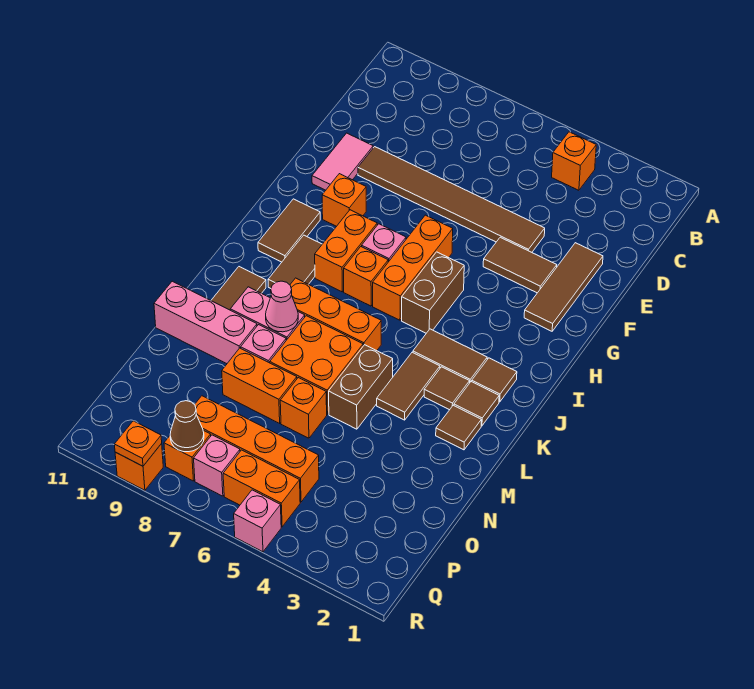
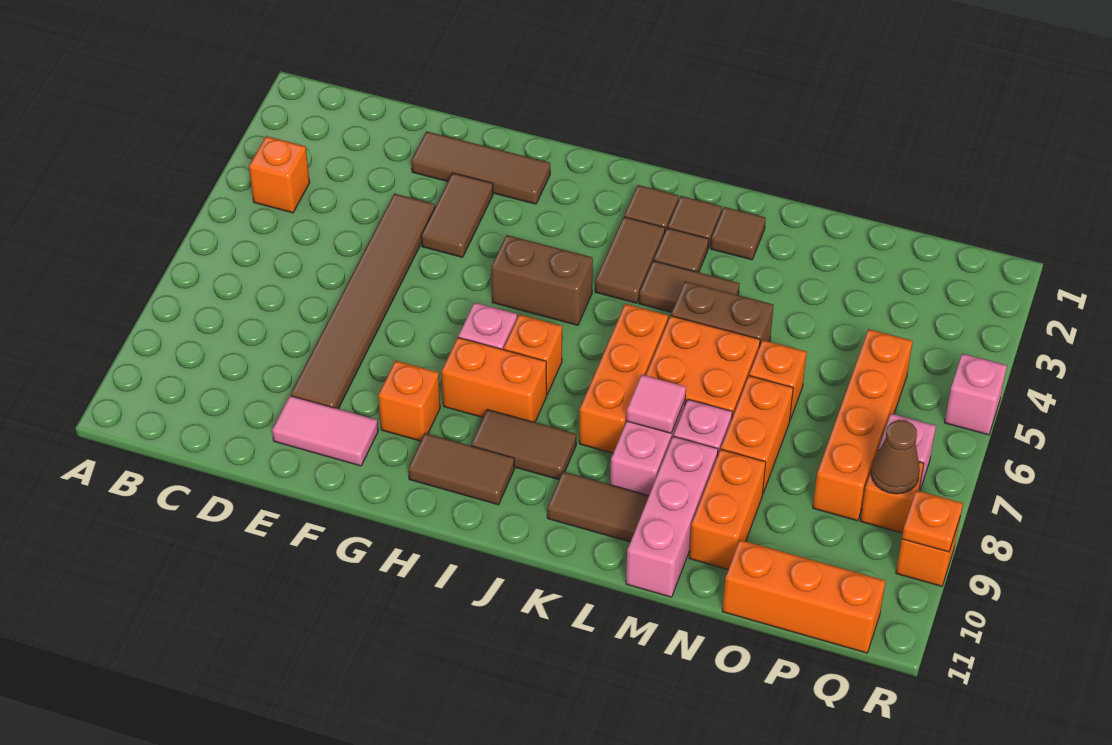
orange brick G6:I6 level 1 -> orange brick O11:Q11 level 1
pink cone L8 level 2 -> pink tile L8 level 2
orange brick Q5:Q6 level 1 -> orange brick N9:N10 level 1

